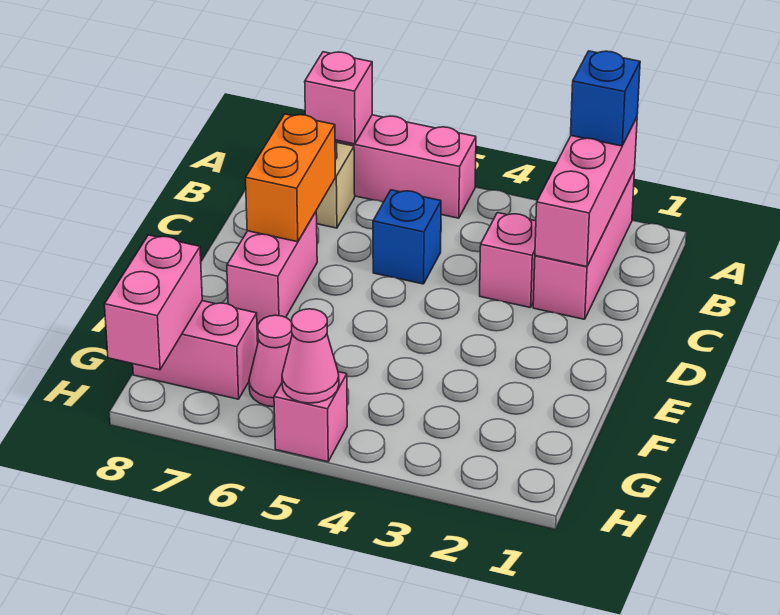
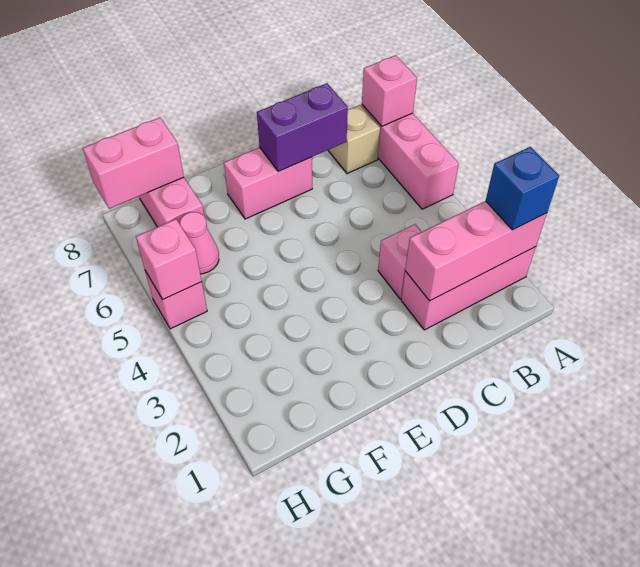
blue brick C5 level 1 -> none
orange brick C7:D7 level 2 -> purple brick C7:D7 level 2
pink cone H5 level 2 -> pink brick H5 level 2

